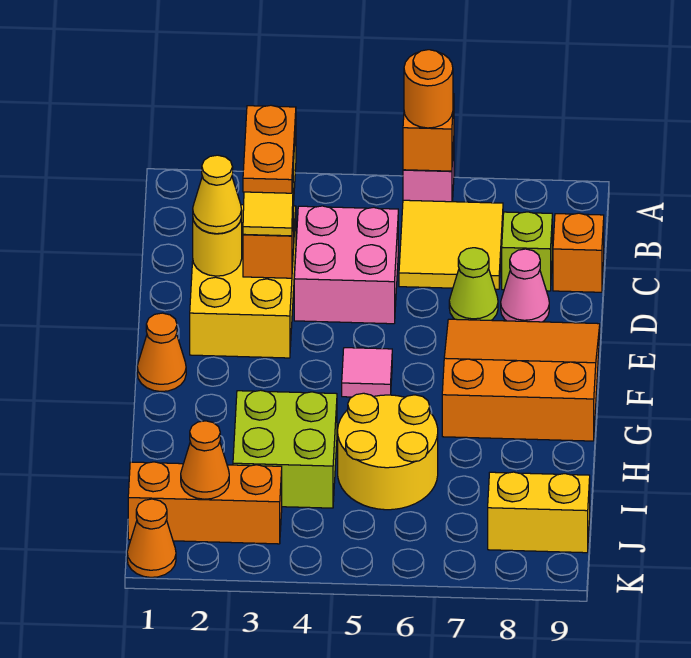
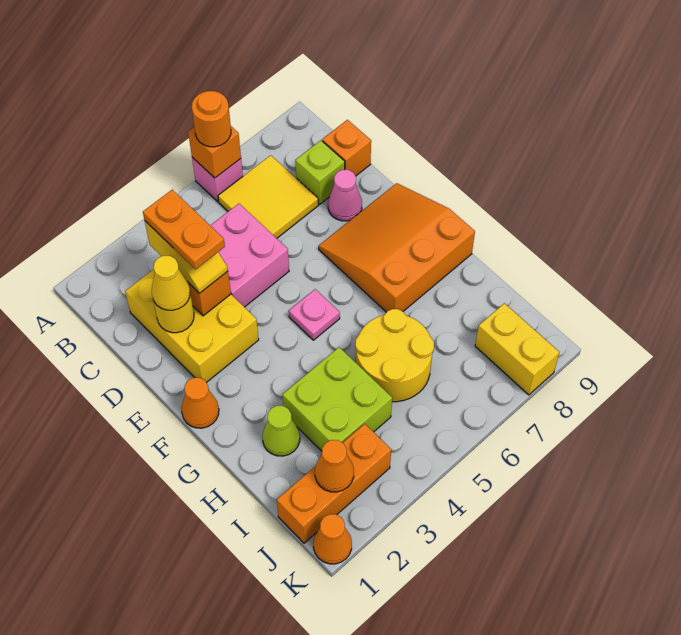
lime cone D7 level 1 -> lime cone H2 level 1
pink tile F5 level 1 -> pink plate F5 level 1
yellow brick J8:J9 level 1 -> yellow brick J8:K8 level 1

